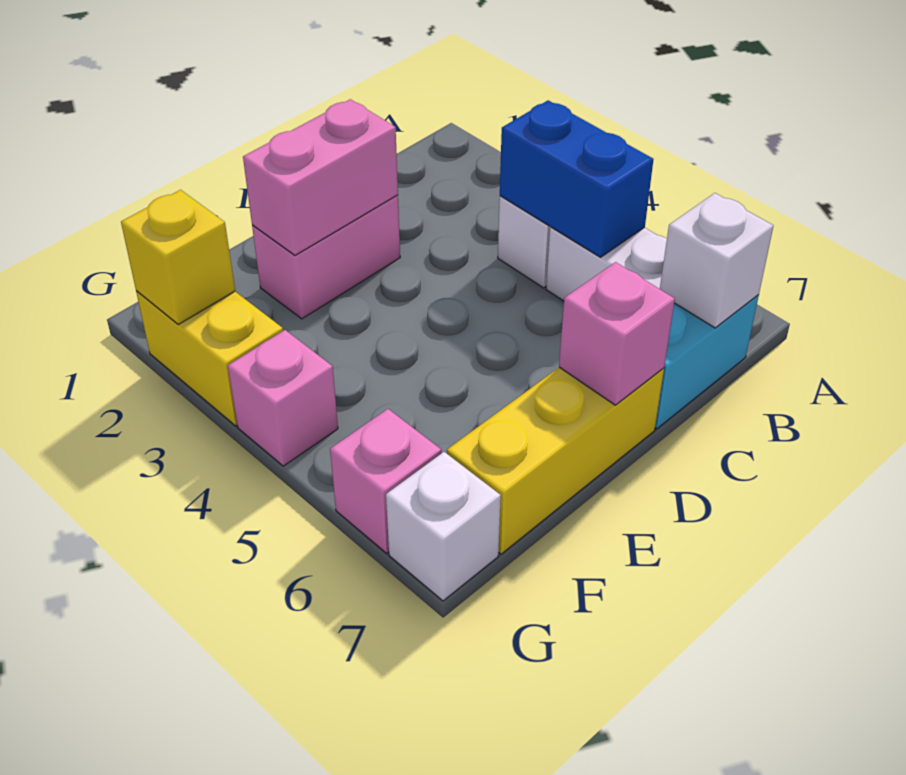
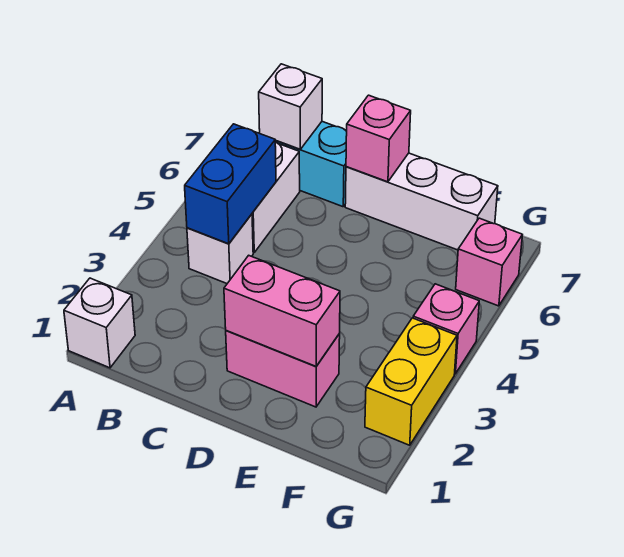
yellow brick D7:F7 level 1 -> white brick D7:F7 level 1
yellow brick G2 level 2 -> none
white brick G7 level 1 -> white brick A1 level 1

